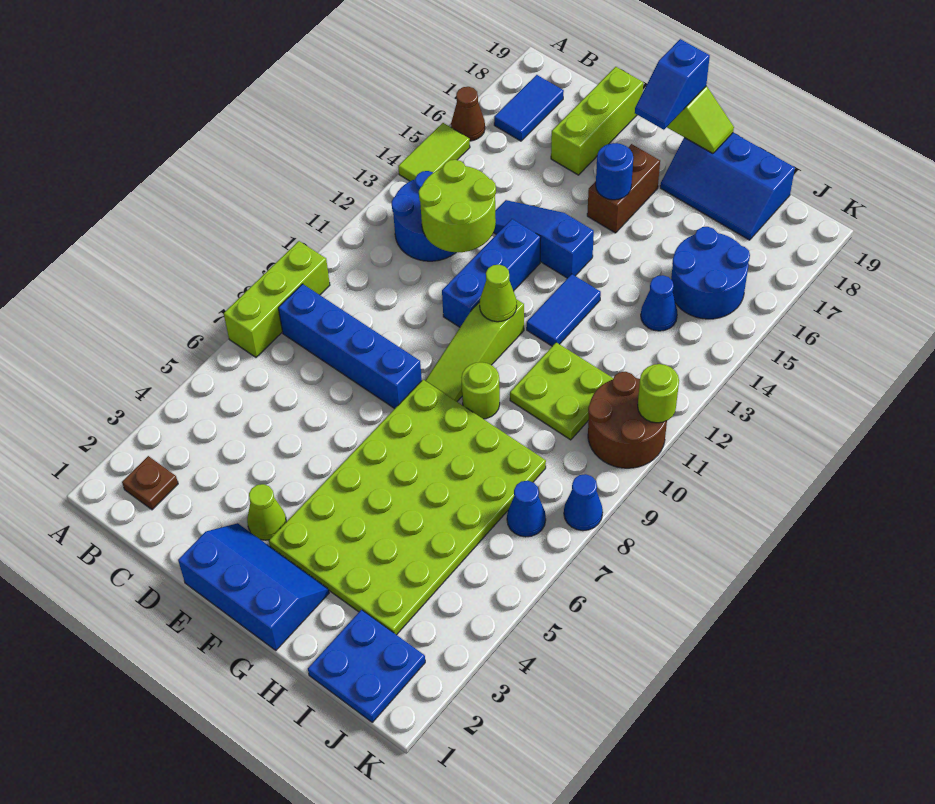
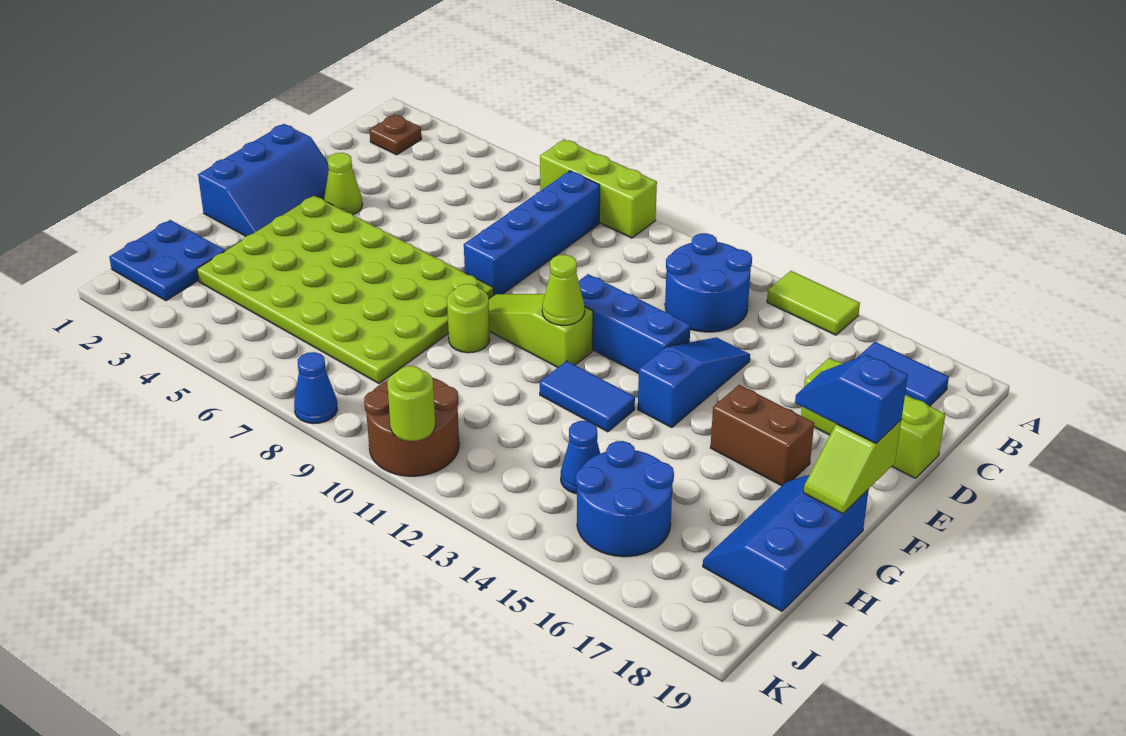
brown cone A16 level 1 -> none
lime round brick C12:D13 level 2 -> none
blue round brick F16 level 2 -> none
lime plate H10:I11 level 1 -> none
blue cone J7 level 1 -> none

